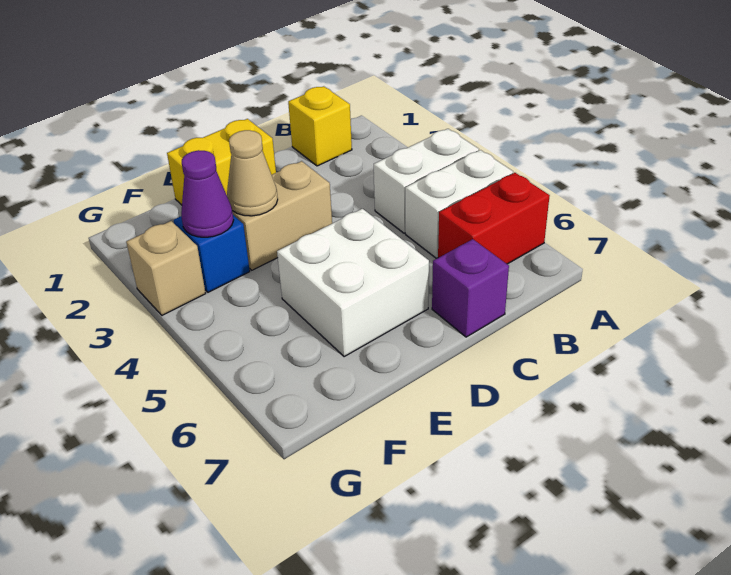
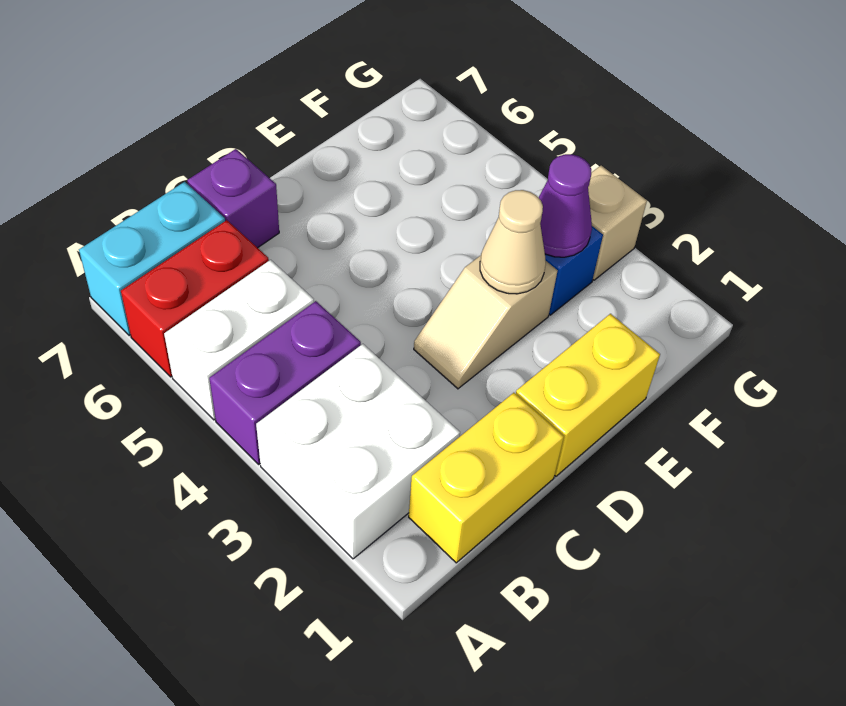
white brick A4:B4 level 1 -> purple brick A4:B4 level 1
none -> cyan brick A7:B7 level 1
yellow brick B1 level 1 -> yellow brick B1:C1 level 1
tan brick D3:E3 level 1 -> tan slope D3:E3 level 1 top E
white brick D5:E6 level 1 -> white brick A2:B3 level 1

